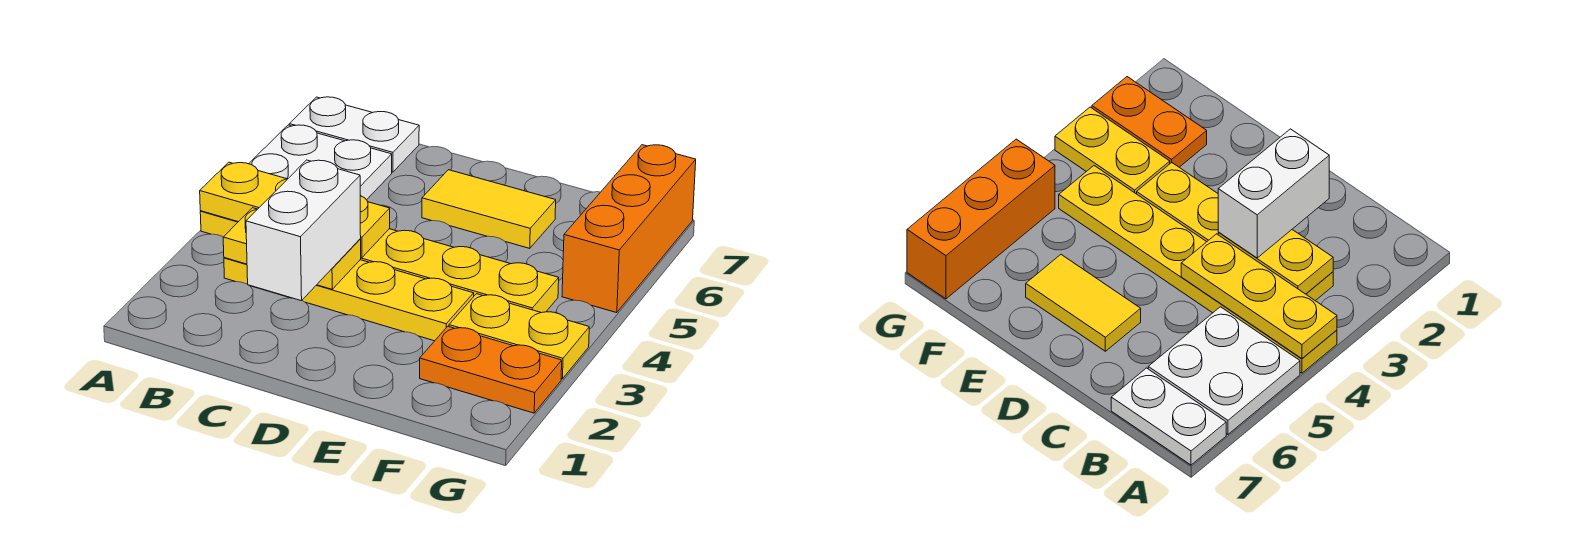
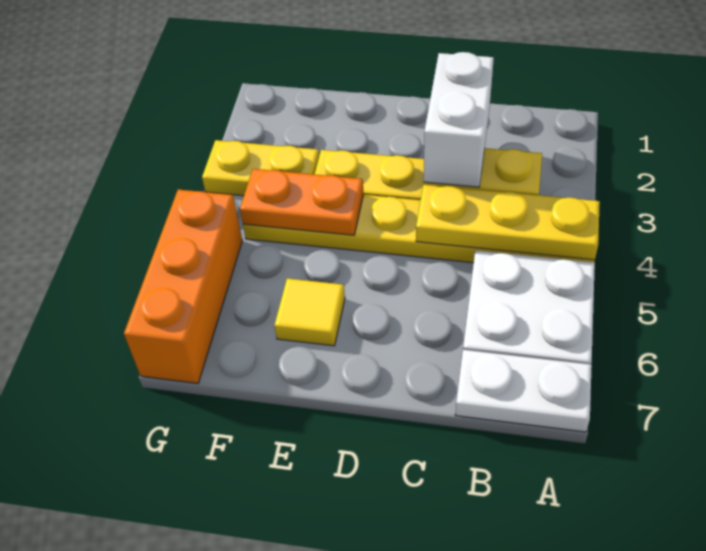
yellow tile D6:E6 level 1 -> yellow tile E6 level 1
orange plate F2:G2 level 1 -> orange plate E4:F4 level 2

